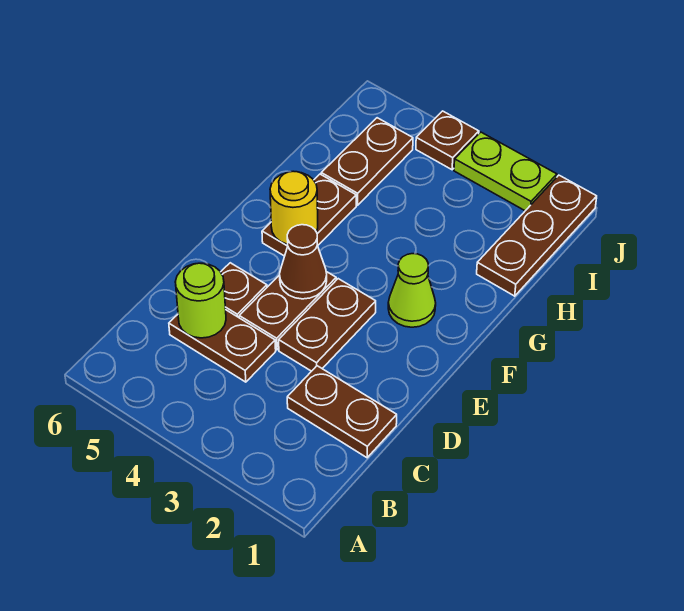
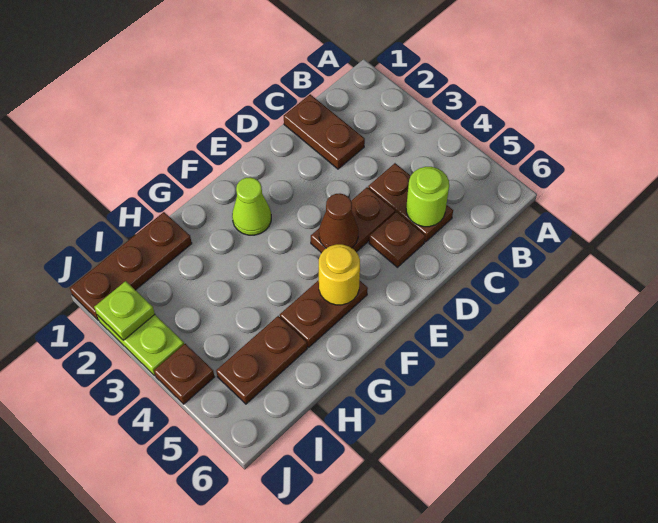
brown plate D3:E3 level 1 -> none
none -> lime plate J2 level 2

